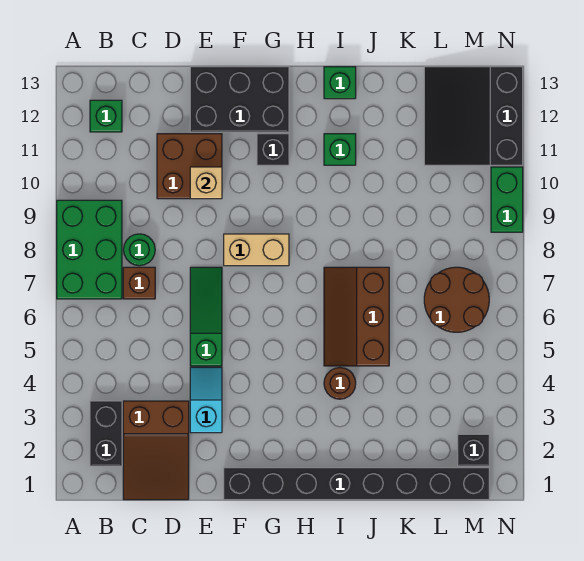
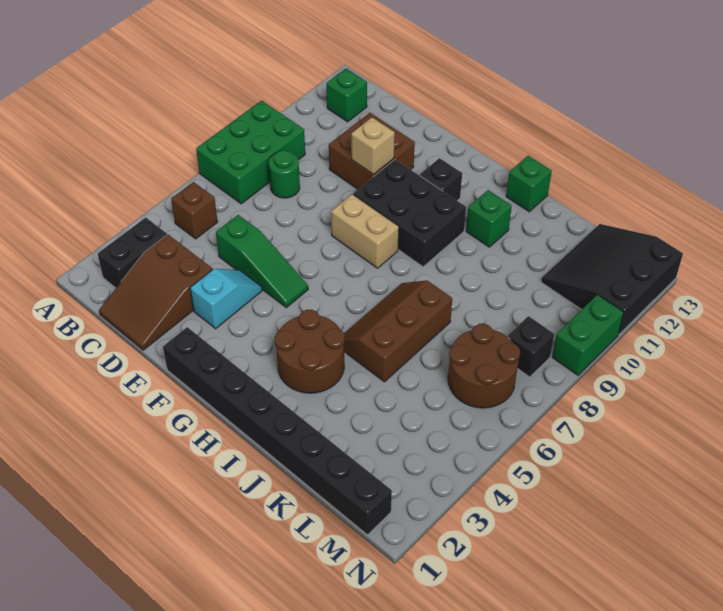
brown brick C7 level 1 -> brown brick B5 level 1
green slope E5:E7 level 1 top 5 -> green slope D5:F5 level 1 top D
black brick E12:G13 level 1 -> black brick F9:H10 level 1
brown round brick I4 level 1 -> brown round brick H3:I4 level 1
black brick M2 level 1 -> black brick M8 level 1

